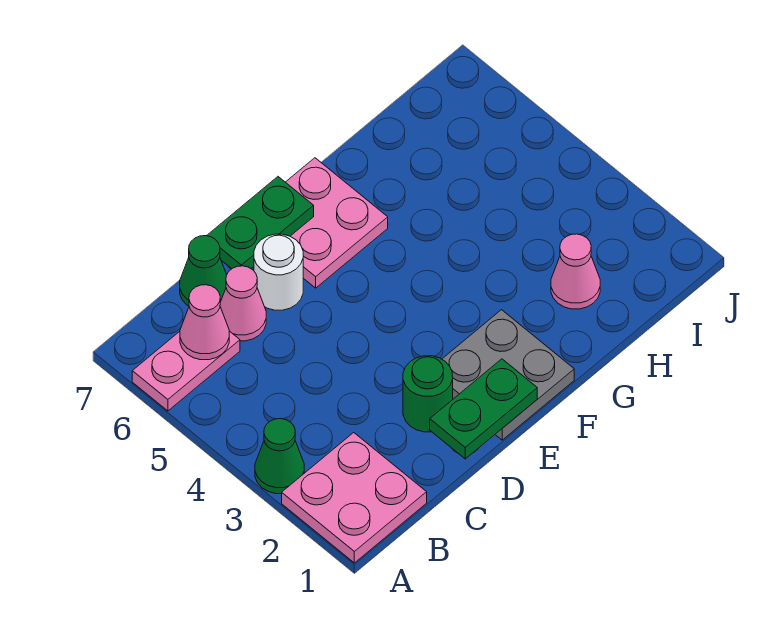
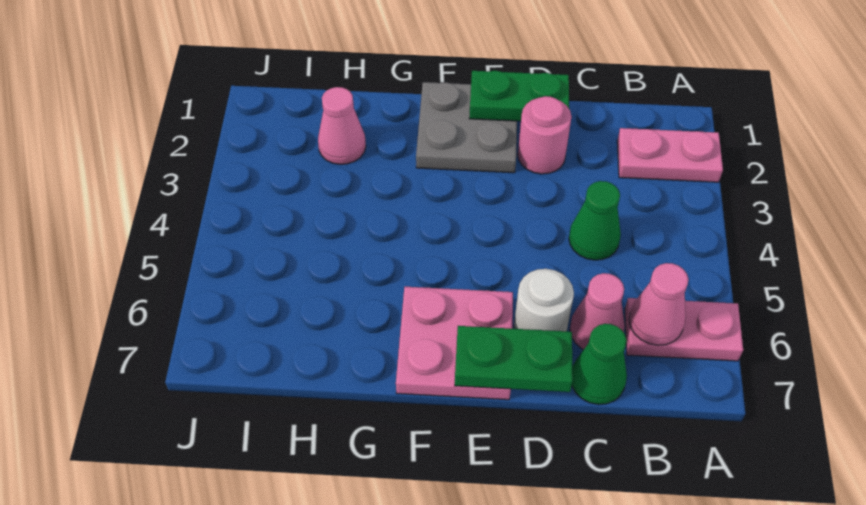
pink plate A1:B2 level 1 -> pink plate A2:B2 level 1
green cone A3 level 1 -> green cone C4 level 1
green round brick D2 level 1 -> pink round brick D2 level 1

